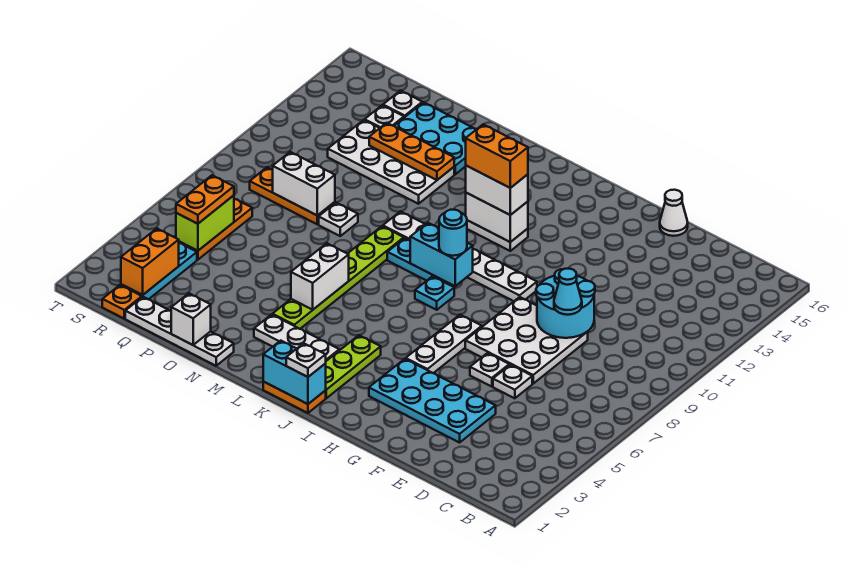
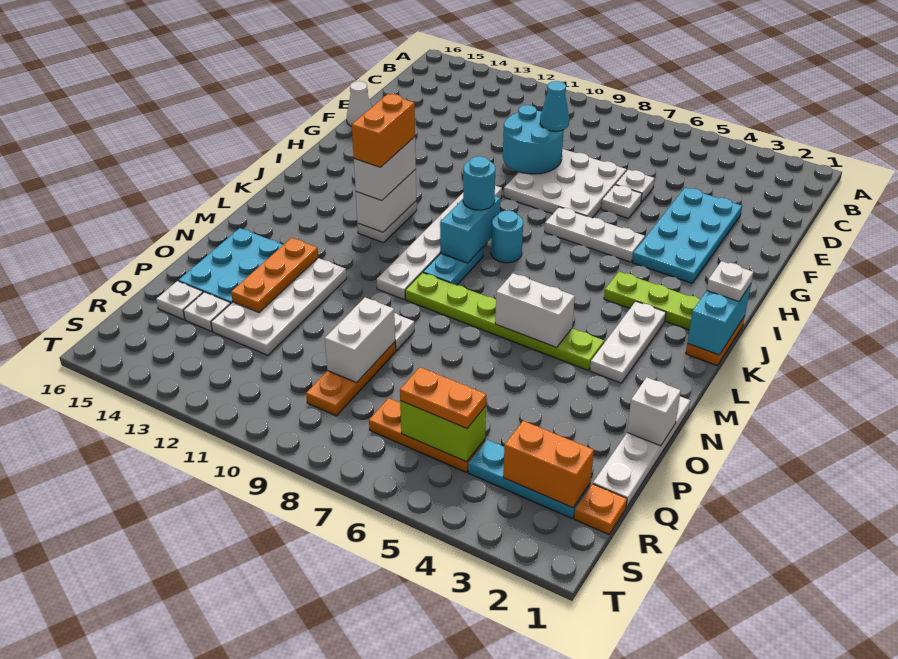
cyan plate J8 level 1 -> cyan round brick J8 level 1

